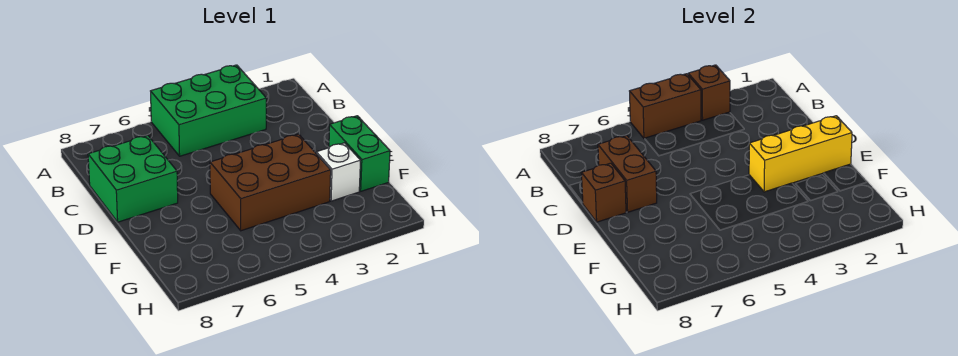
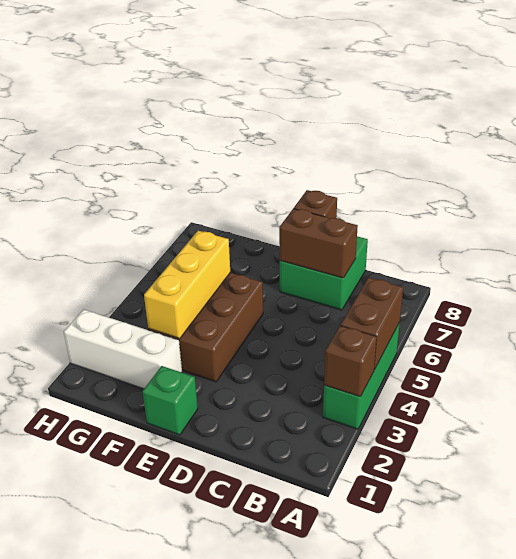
green brick A3:B5 level 1 -> green brick A3:A5 level 1
green brick E1:F1 level 1 -> green brick E1 level 1
yellow brick E1:E3 level 2 -> yellow brick F3:F5 level 2
white brick F2 level 1 -> white brick F2:H2 level 1

